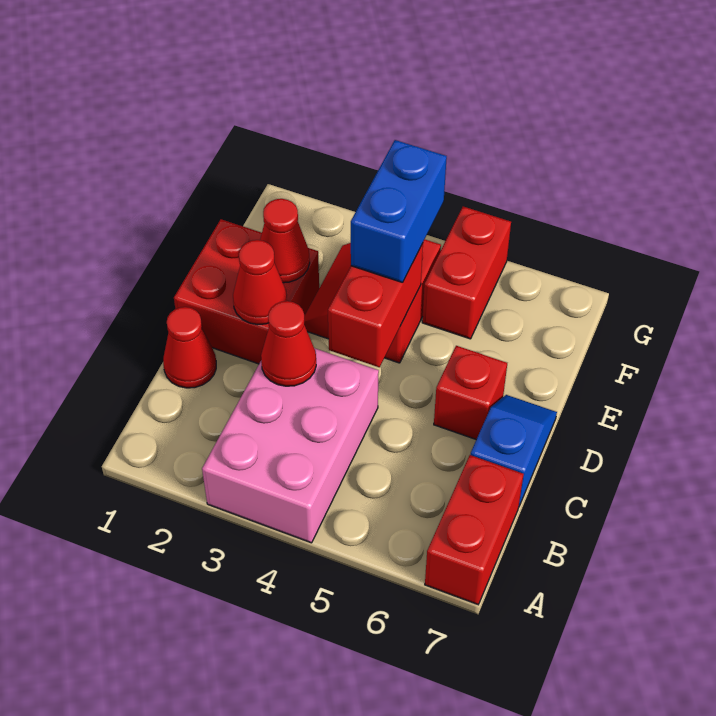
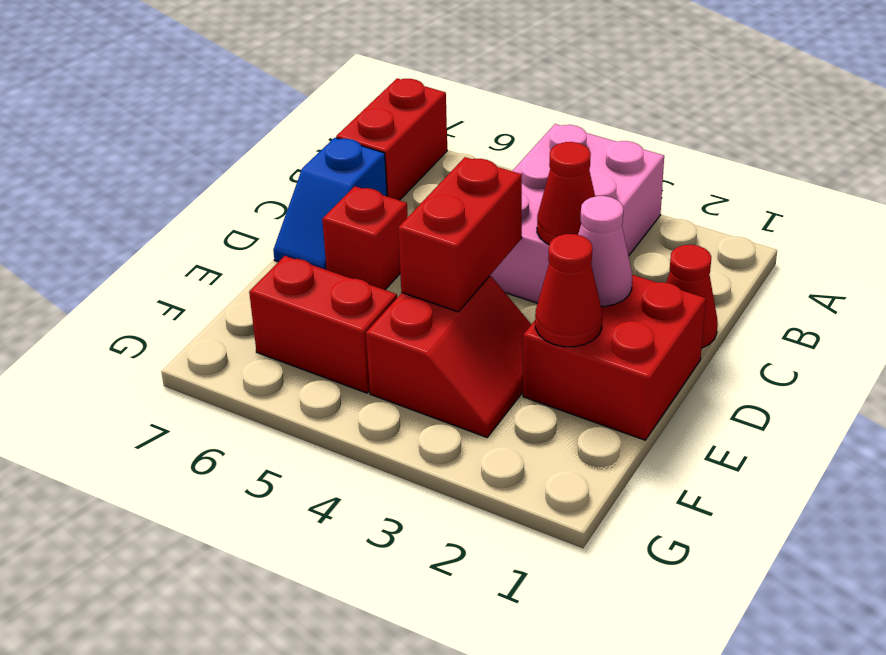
red cone D2 level 2 -> pink cone D2 level 2
blue brick E4:F4 level 3 -> none
red brick F5:G5 level 1 -> red brick F5:F6 level 1

